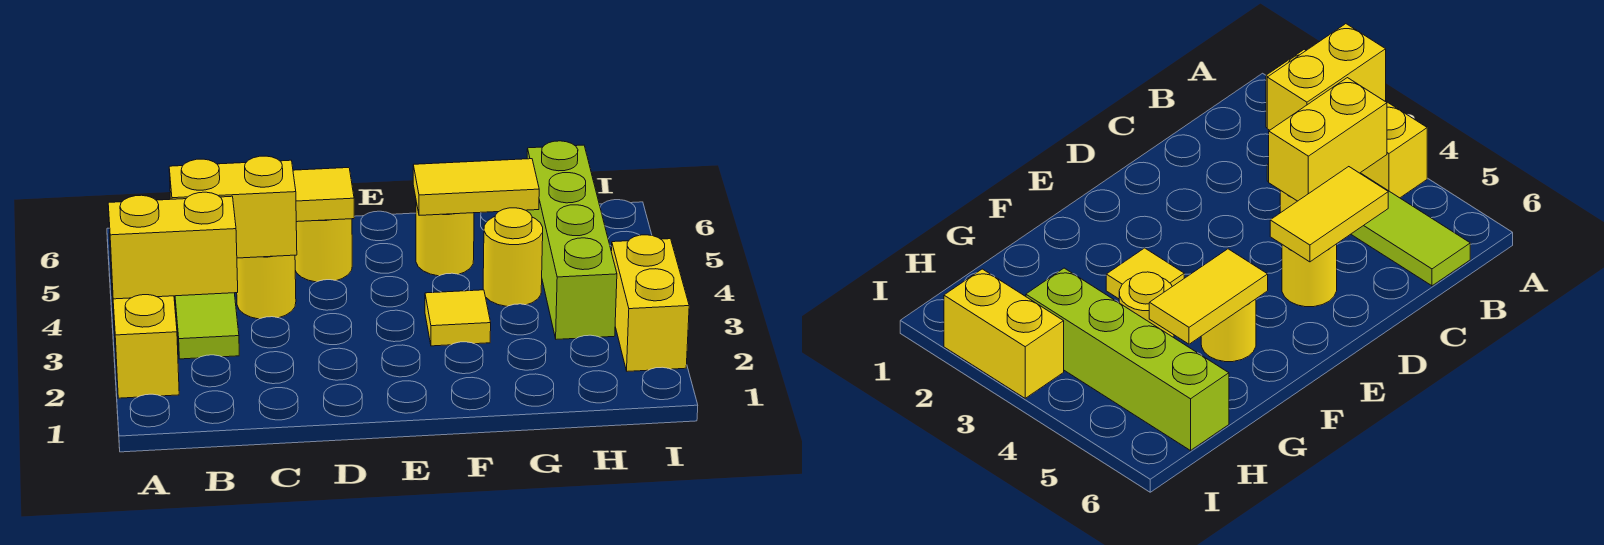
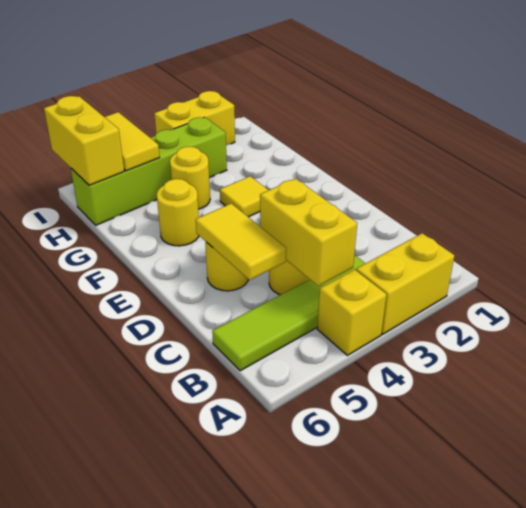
yellow brick A3:B3 level 2 -> yellow brick H6:I6 level 2
yellow tile F5:G5 level 2 -> yellow tile H5:I5 level 2

